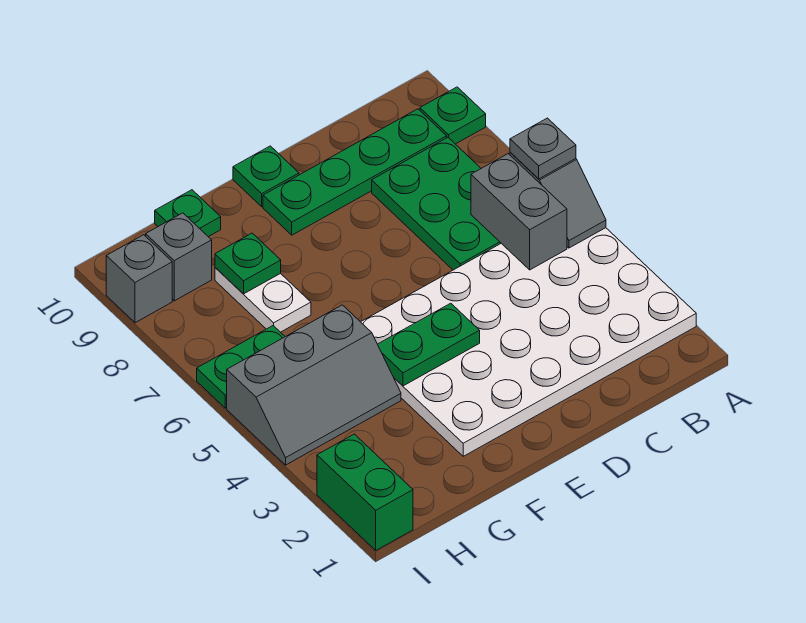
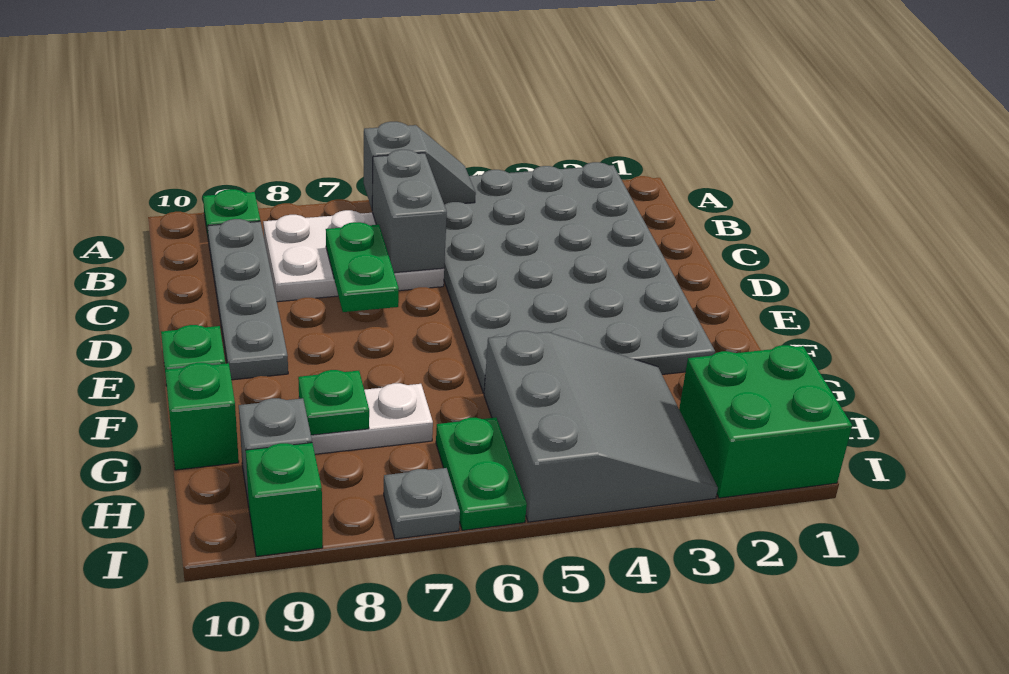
white plate A2:F5 level 1 -> grey plate A2:F5 level 1
grey plate A6 level 3 -> grey plate I7 level 1
grey brick B5:B6 level 2 -> grey brick B6:C6 level 2
green plate B6:C8 level 1 -> white plate B6:C8 level 1
green plate B9:E9 level 1 -> grey plate B9:E9 level 1
green plate E4:F4 level 2 -> green plate C7:D7 level 2
grey slope G4:I5 level 1 top 5 -> grey slope G3:I5 level 1 top 5
green plate G10 level 1 -> green brick G10 level 1
green brick I1:I2 level 1 -> green brick H1:I2 level 1
grey brick I9 level 1 -> green brick I9 level 1

